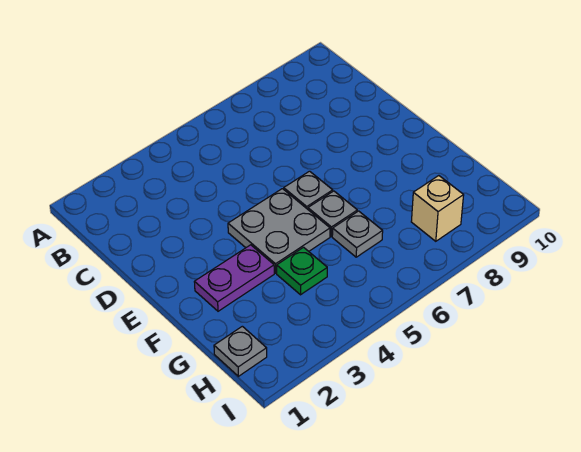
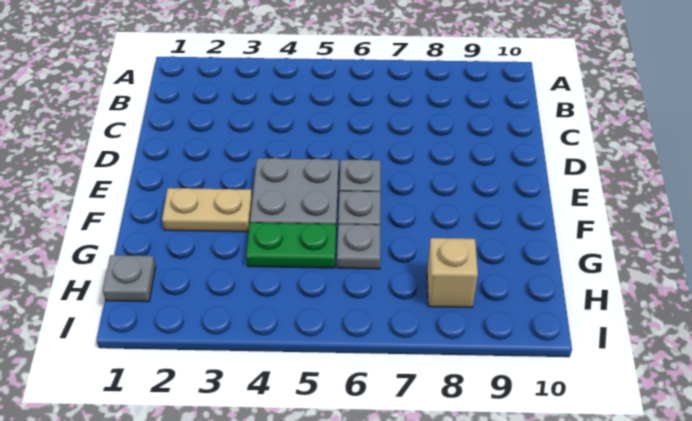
purple plate F2:F3 level 1 -> tan plate F2:F3 level 1
green plate G4 level 1 -> green plate G4:G5 level 1

